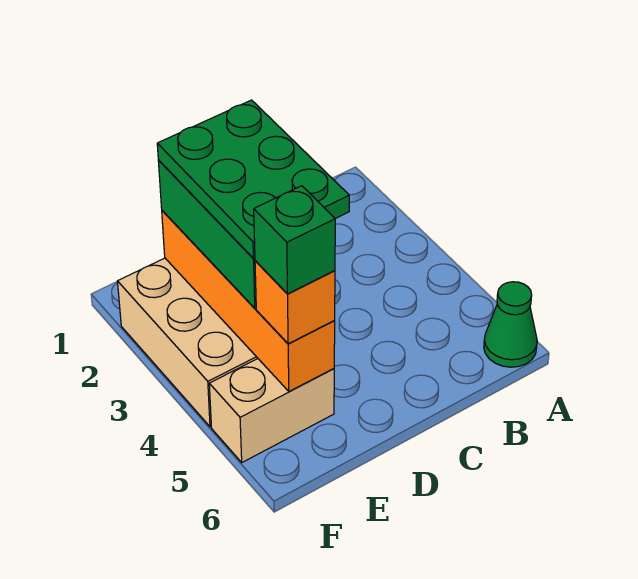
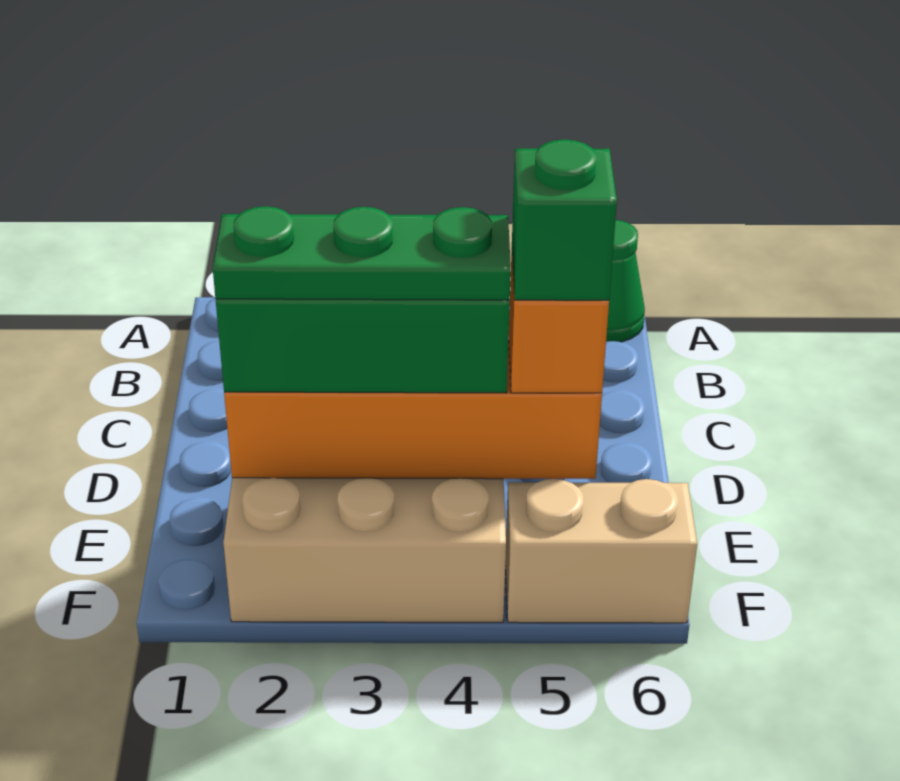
green plate D2:E4 level 4 -> green plate E2:E4 level 4
tan brick E5:F5 level 1 -> tan brick F5:F6 level 1

